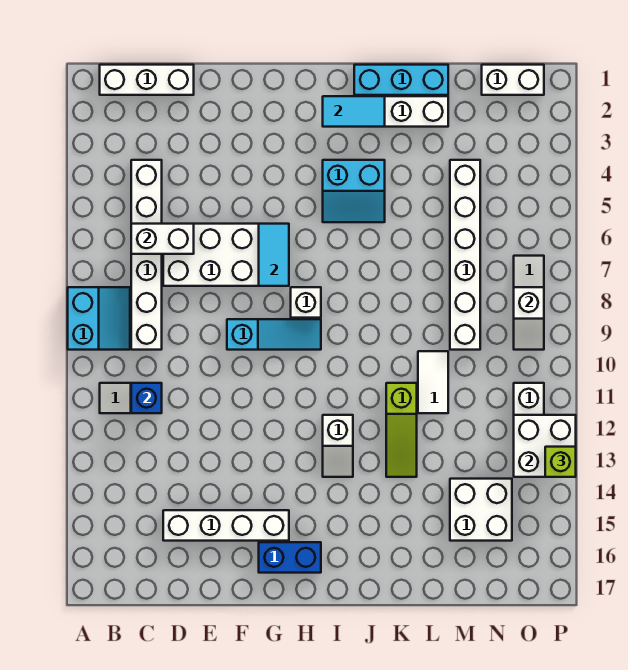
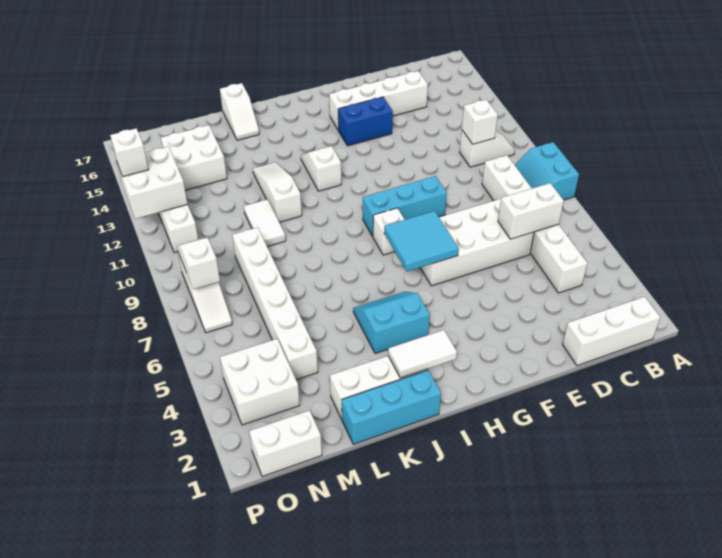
blue brick C11 level 2 -> white brick C11 level 2
cyan slope F9:H9 level 1 top F -> cyan brick F9:H9 level 1
cyan tile G6:G7 level 2 -> cyan tile G6:H7 level 2
blue brick G16:H16 level 1 -> blue brick F14:G14 level 1
cyan tile I2:J2 level 2 -> white tile I2:J2 level 2
lime slope K11:K13 level 1 top 11 -> white slope K11:K13 level 1 top 11
none -> white slope K16:K17 level 1 top 17
none -> white brick N3:O4 level 1
lime brick P13 level 3 -> white brick P13 level 3

